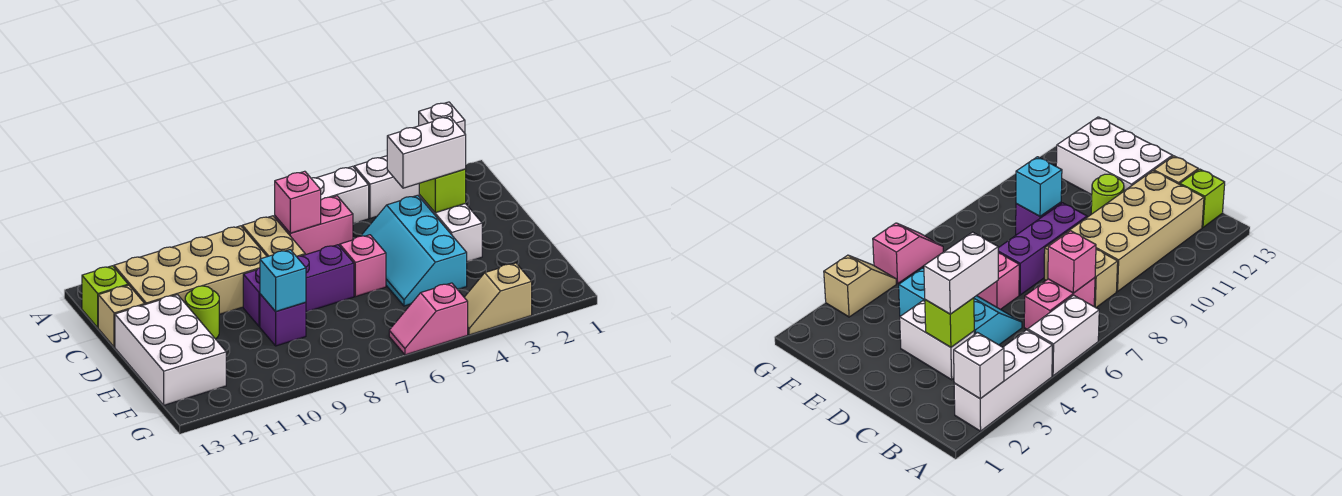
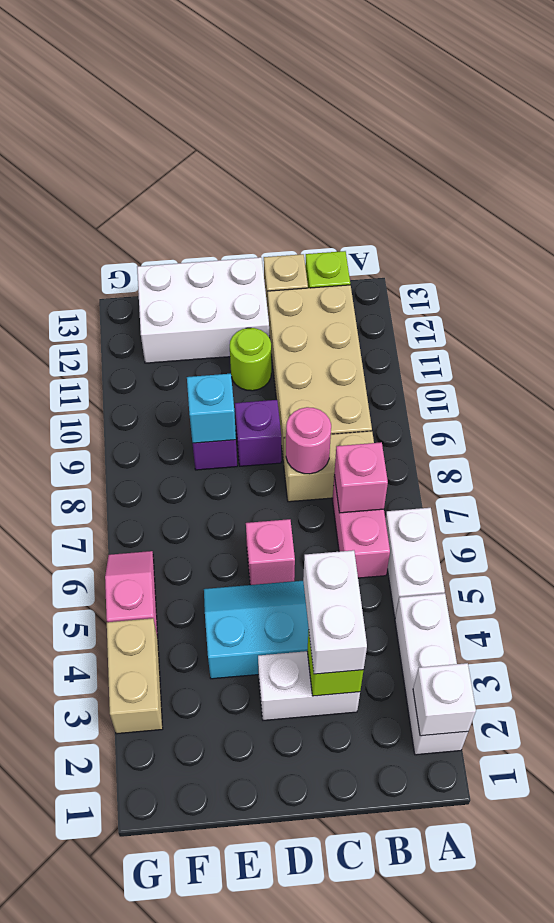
none -> pink round brick C8 level 2
purple brick D7:D9 level 1 -> purple brick D9 level 1
tan slope G3:G4 level 1 top 3 -> tan brick G3:G4 level 1

